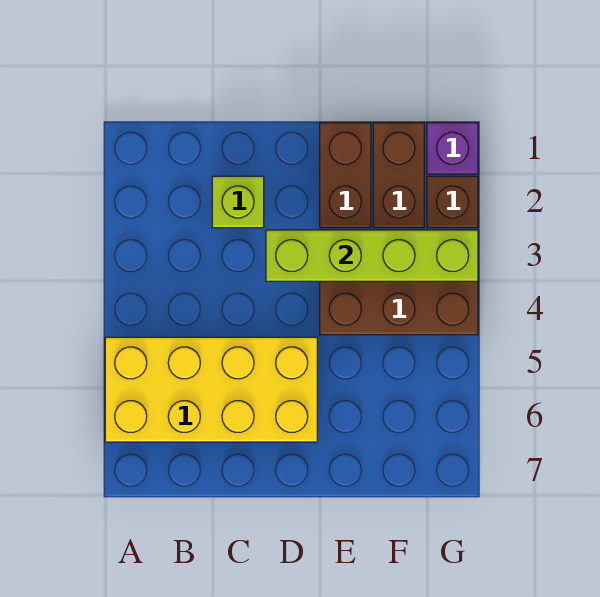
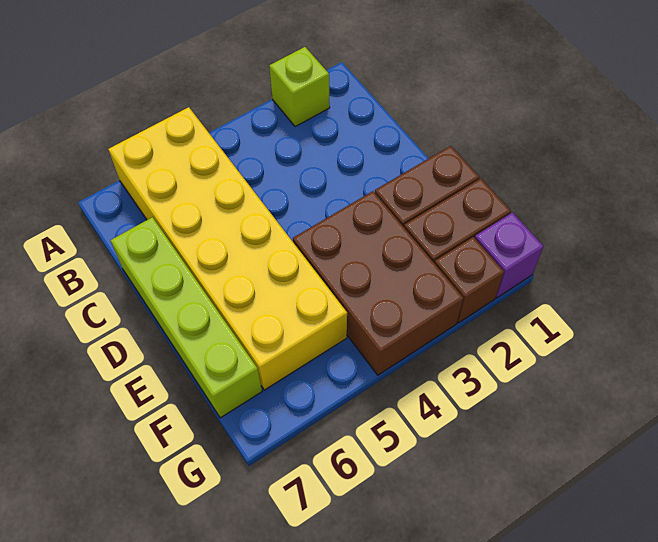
yellow brick A5:D6 level 1 -> yellow brick A5:F6 level 1
lime brick C2 level 1 -> lime brick A2 level 1
lime brick D3:G3 level 2 -> lime brick C7:F7 level 1

